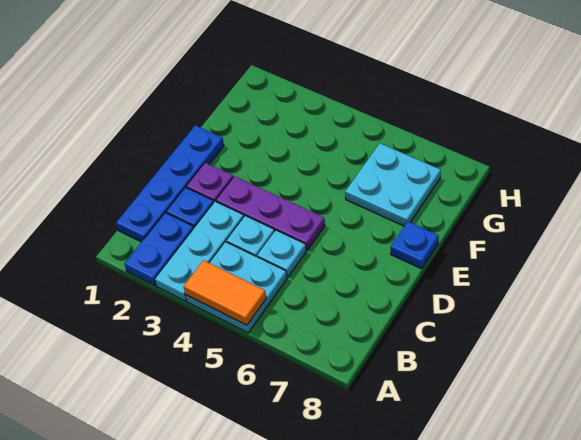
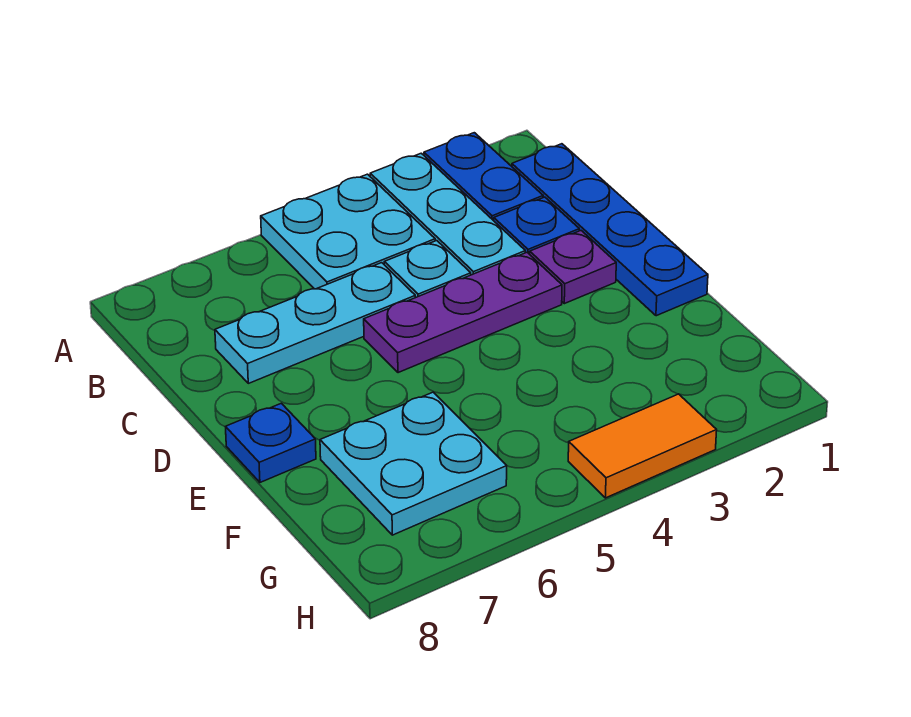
orange tile A4:A5 level 2 -> orange tile H3:H4 level 1
cyan plate C5 level 1 -> cyan plate C5:C7 level 1

